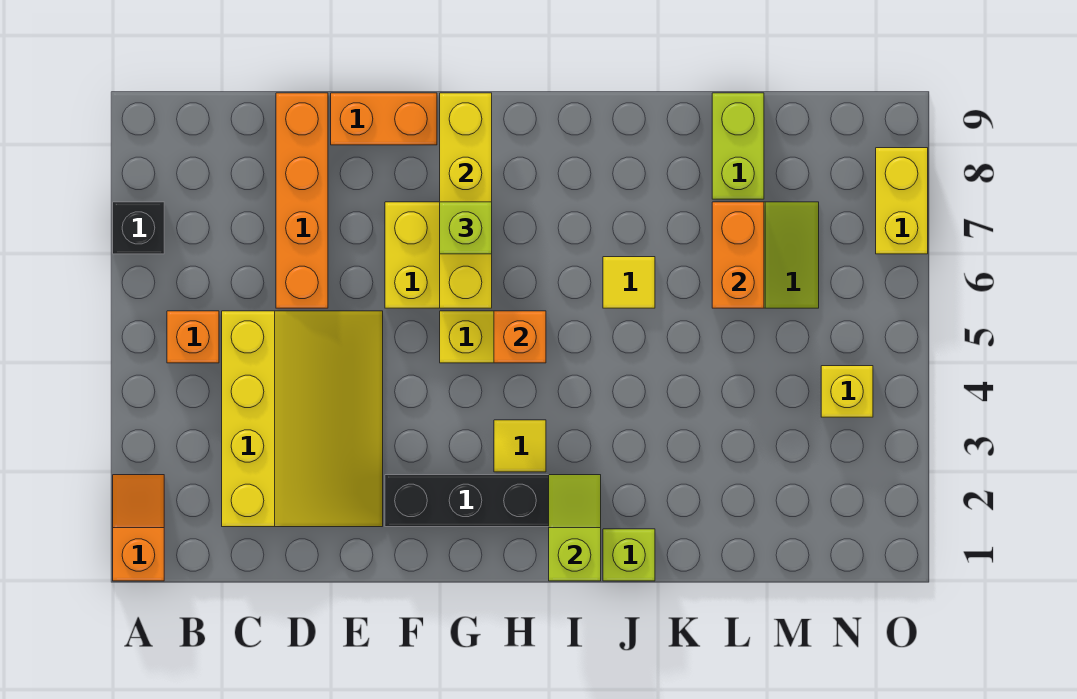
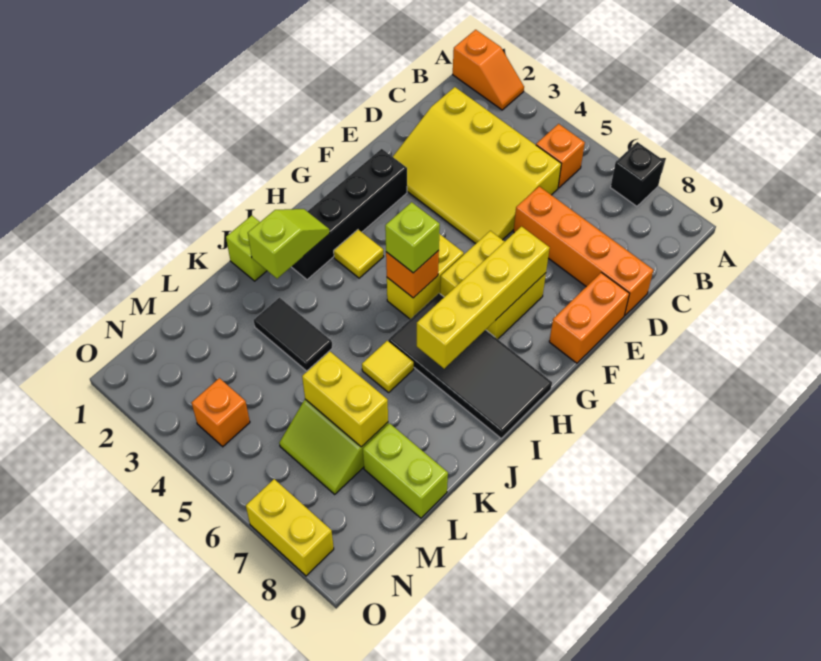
yellow brick G6:G9 level 2 -> yellow brick F7:I7 level 2
lime brick G7 level 3 -> lime brick H5 level 3
none -> black tile H6:I9 level 1
lime slope I1:I2 level 2 top 1 -> lime slope I2:J2 level 2 top J
none -> black tile K3:K4 level 1
orange brick L6:L7 level 2 -> yellow brick L6:L7 level 2
yellow brick N4 level 1 -> orange brick N4 level 1

